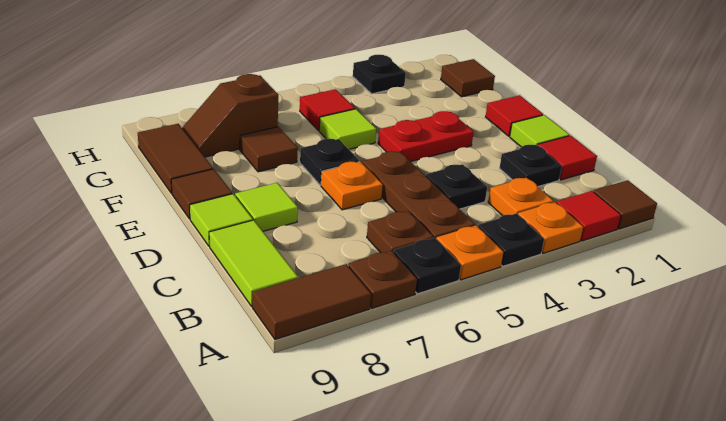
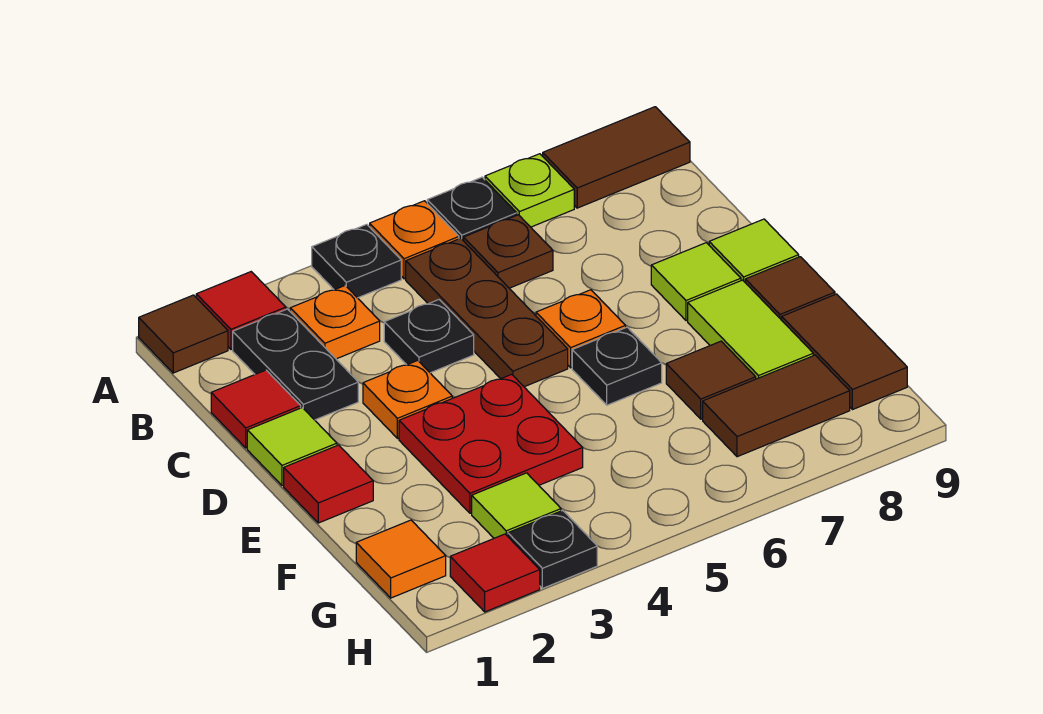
orange plate A3 level 1 -> orange plate D3 level 1
brown plate A7 level 1 -> lime plate A7 level 1
lime tile B9:C9 level 1 -> lime tile E8:F8 level 1
black plate C2 level 1 -> black plate B2:C2 level 1
red plate E3:E4 level 1 -> red plate E3:F4 level 1
lime tile F5 level 1 -> lime tile G3 level 1
brown tile G1 level 1 -> orange tile G1 level 1
red tile G5 level 1 -> red tile H2 level 1
brown slope G7:G8 level 1 top 7 -> brown tile G7:G8 level 1

